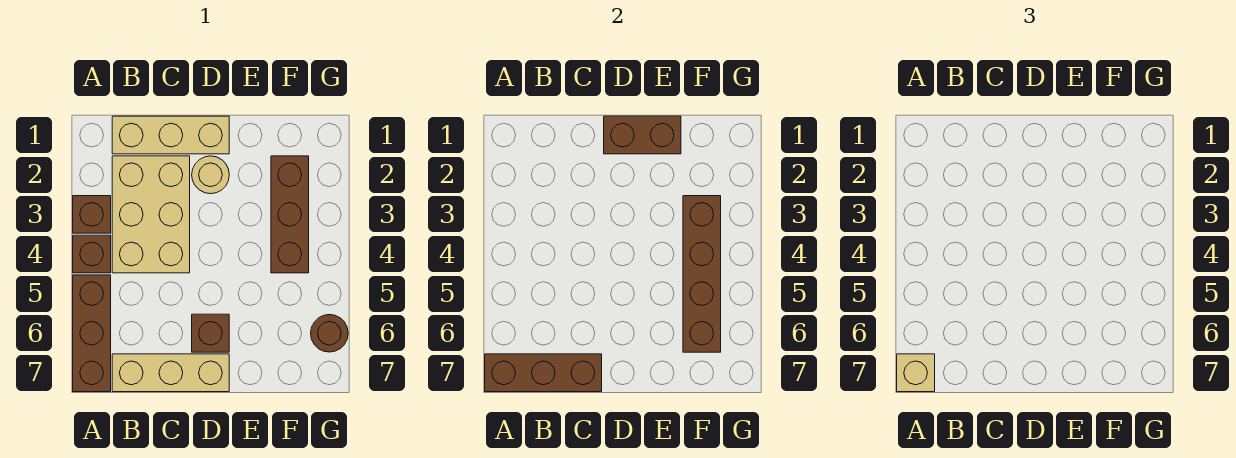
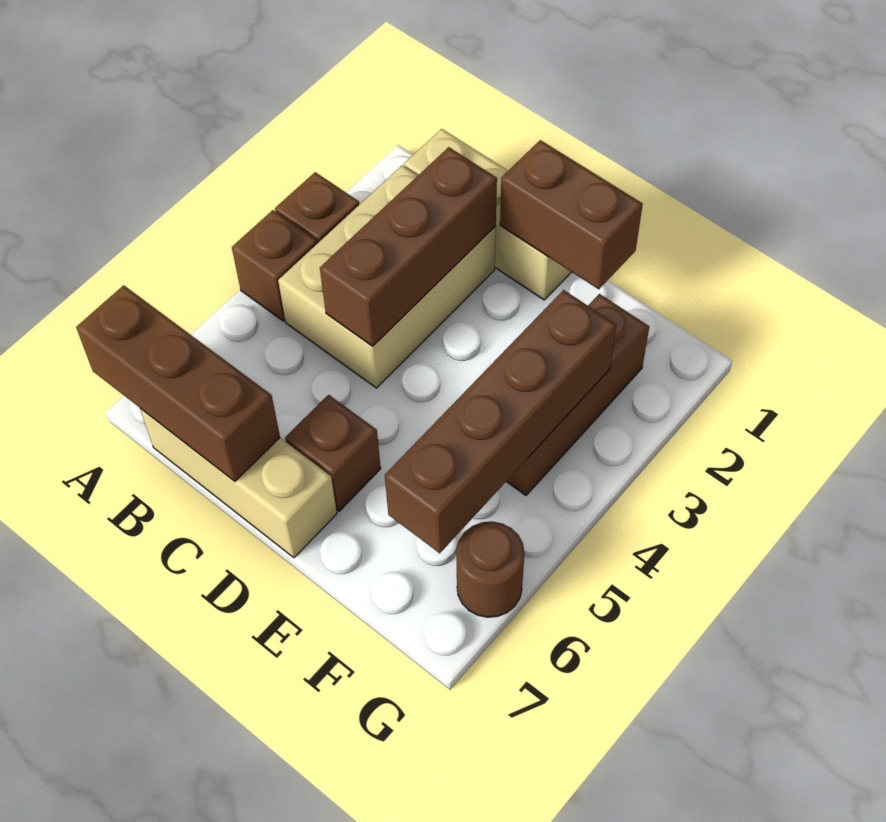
brown brick A5:A7 level 1 -> brown brick C2:C4 level 2
tan brick A7 level 3 -> none
tan round brick D2 level 1 -> none

